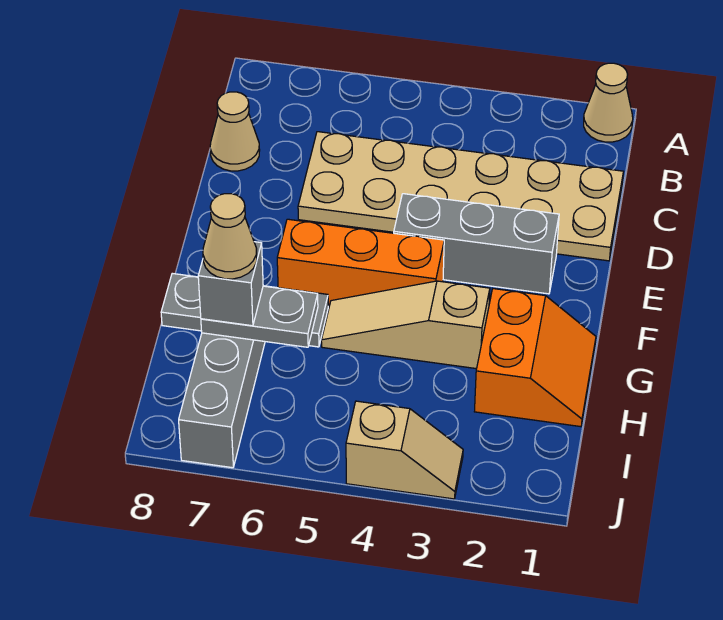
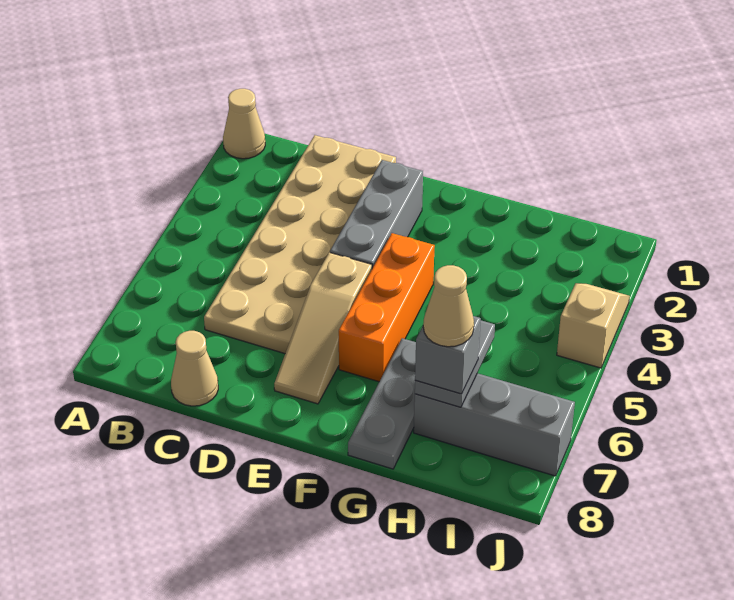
orange slope G1:H2 level 1 top 2 -> none
tan slope G3:G5 level 1 top 3 -> tan slope E5:E7 level 1 top 5

